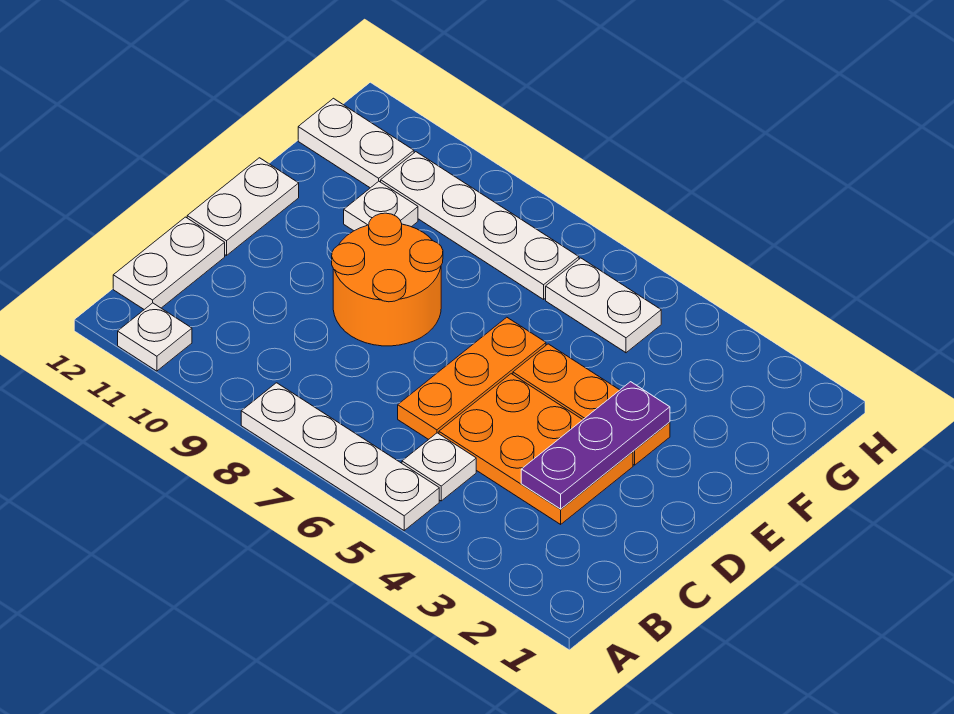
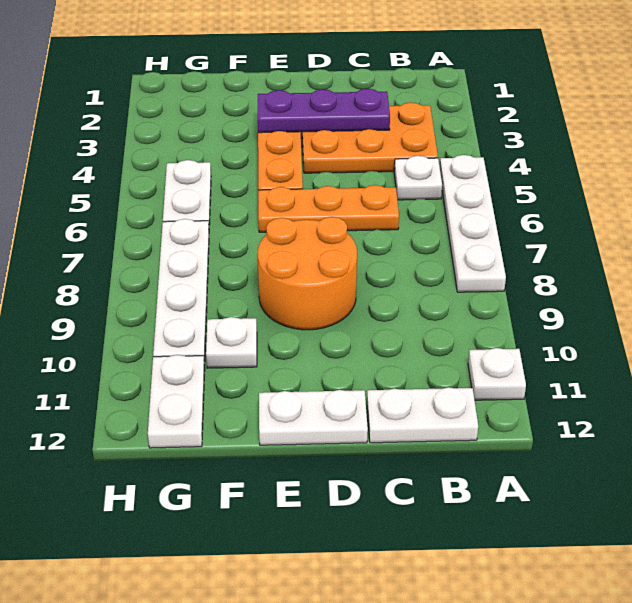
orange plate C3:D5 level 1 -> orange plate B3:D4 level 1

